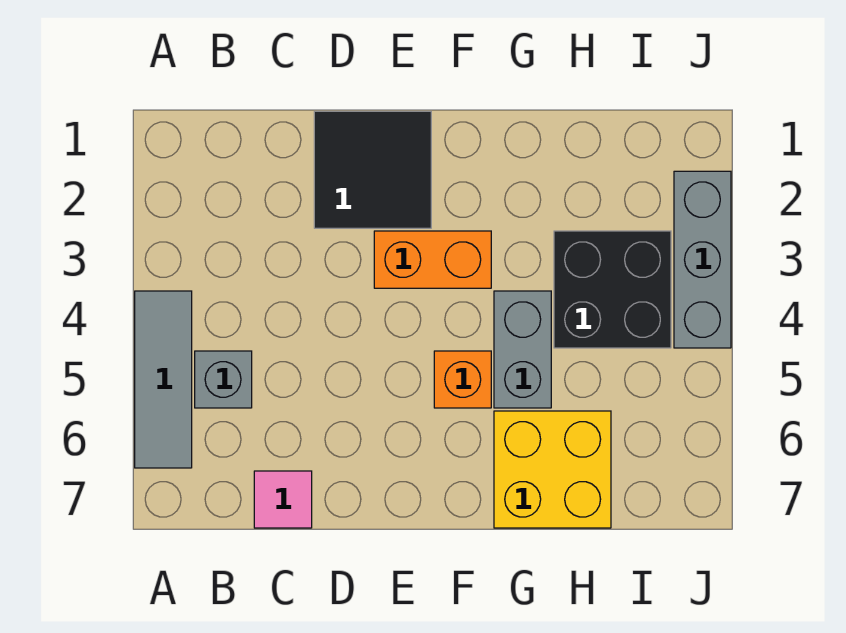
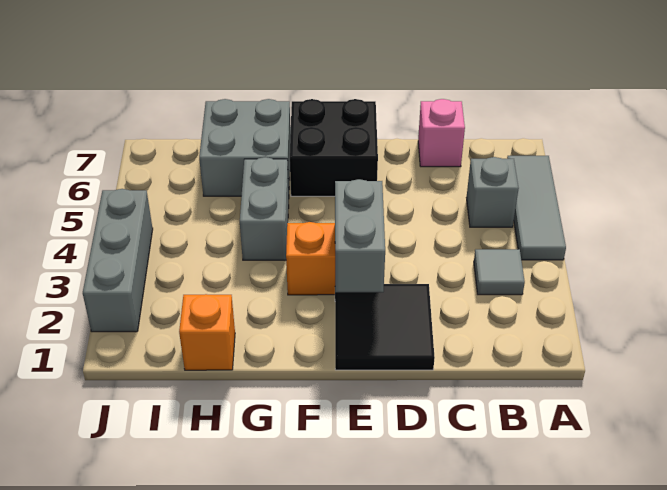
none -> grey tile B3 level 1
pink tile C7 level 1 -> pink brick C7 level 1
none -> grey brick E2:E3 level 2
orange brick F5 level 1 -> orange brick H1 level 1
yellow brick G6:H7 level 1 -> grey brick G6:H7 level 1
black brick H3:I4 level 1 -> black brick E6:F7 level 1

